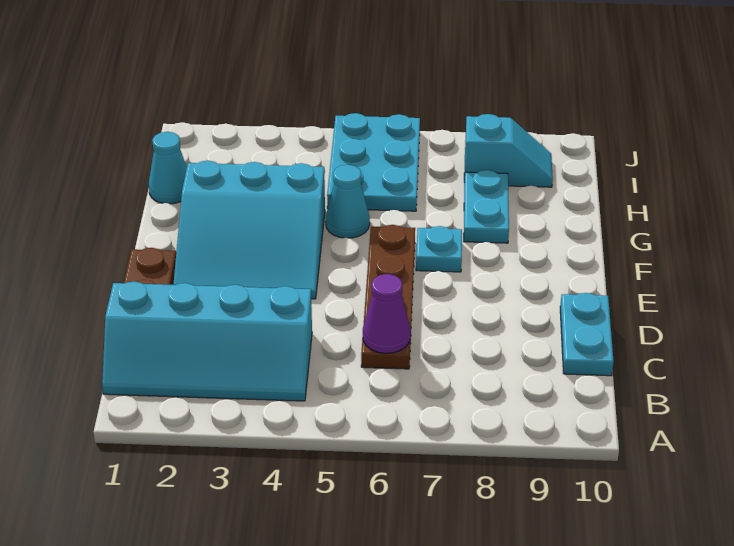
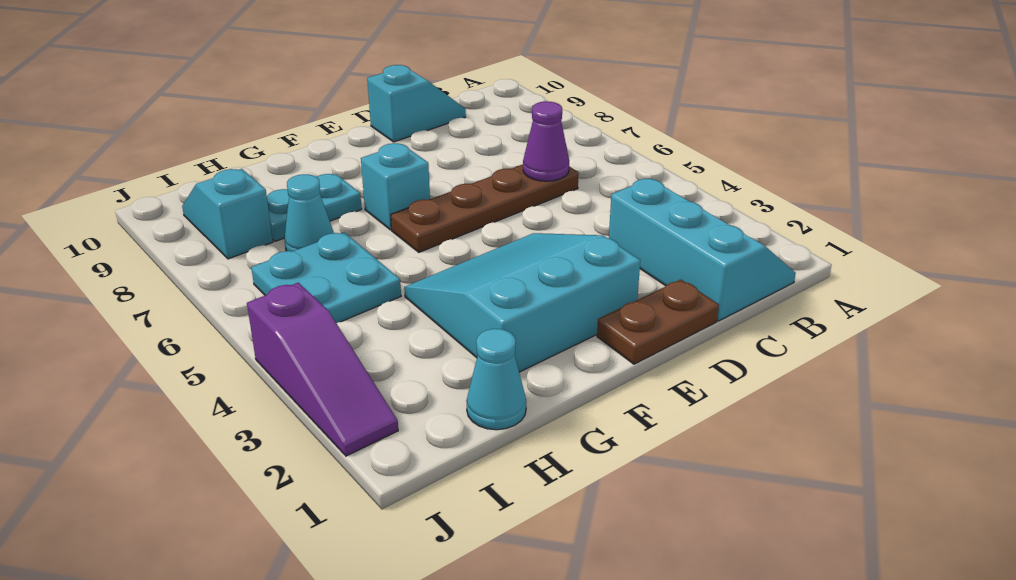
cyan slope B1:C4 level 1 top C -> cyan slope B1:C3 level 1 top C
cyan plate C10:D10 level 1 -> cyan slope C10:D10 level 1 top D
cyan slope E2:G4 level 1 top G -> cyan slope E2:G4 level 1 top 2
cyan plate F7 level 1 -> cyan brick F7 level 1
cyan cone G5 level 1 -> cyan cone H7 level 1
cyan plate H5:J6 level 1 -> cyan plate H5:I6 level 1
none -> purple slope J2:J4 level 1 top 4

